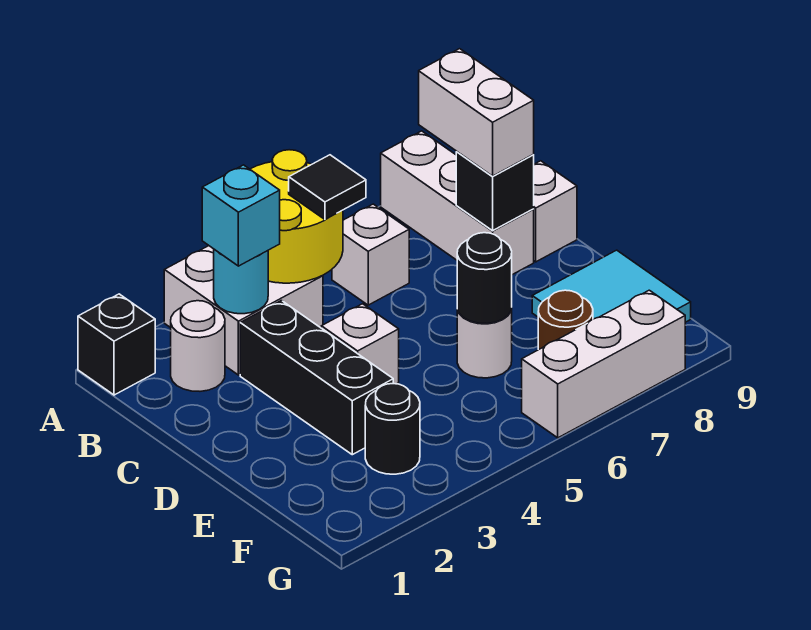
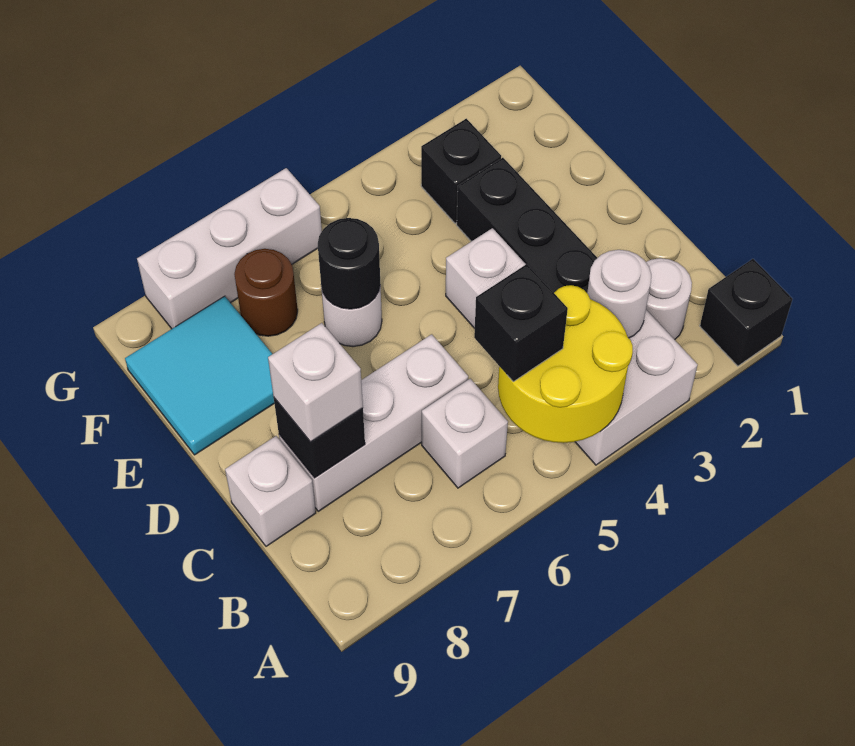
white brick A8:C8 level 1 -> white brick C6:C8 level 1
cyan round brick B3 level 2 -> white round brick B3 level 2
cyan brick B3 level 3 -> none
black tile B5 level 3 -> black brick B5 level 3
white brick B8:C8 level 3 -> white brick C8 level 3
black round brick F3 level 1 -> black brick F3 level 1

